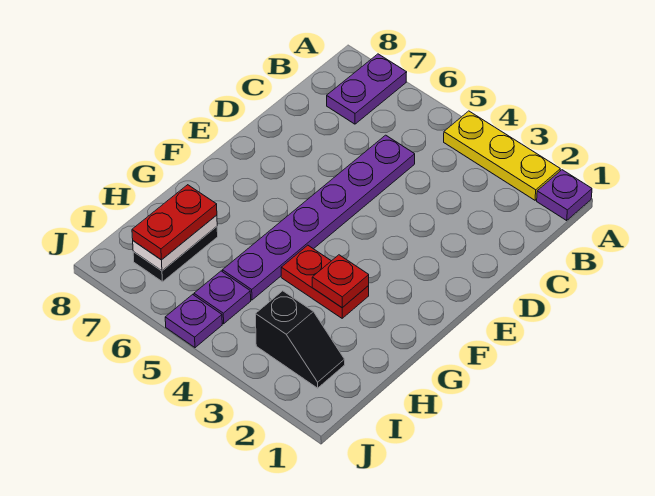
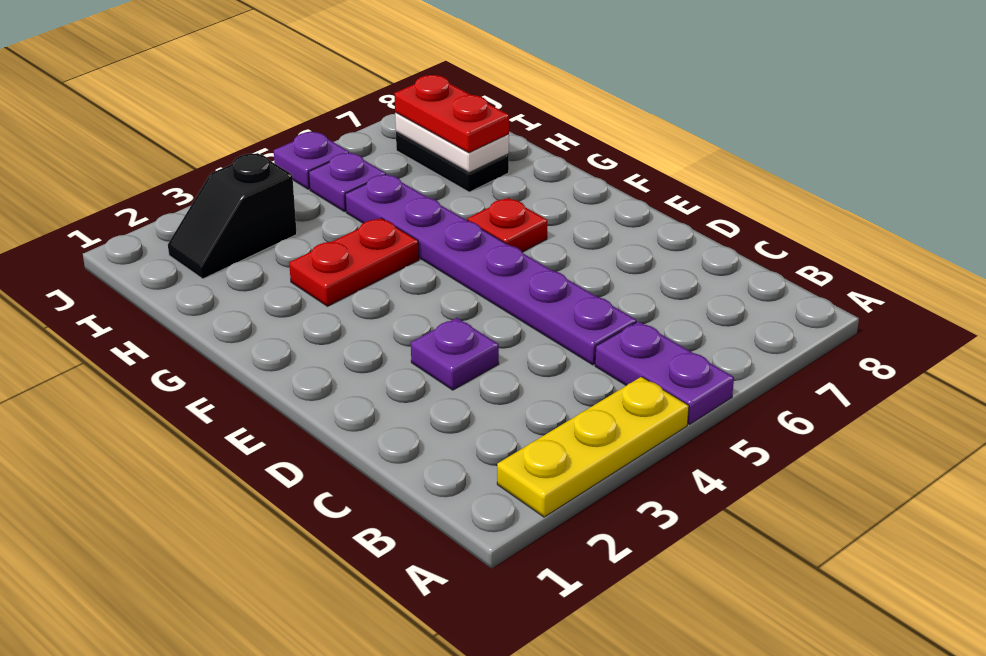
purple plate A1 level 1 -> purple plate D3 level 1
purple plate A7:B7 level 1 -> purple plate A5:B5 level 1
red plate G3 level 2 -> red plate F6 level 1

